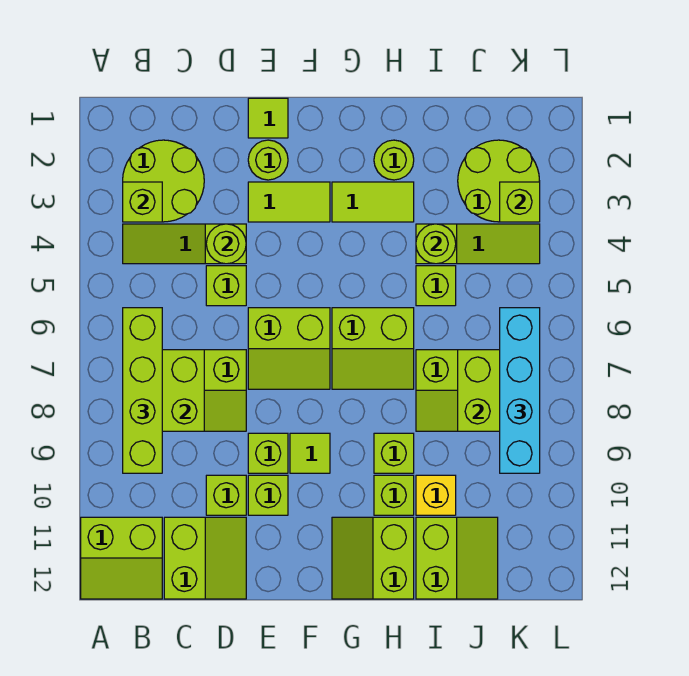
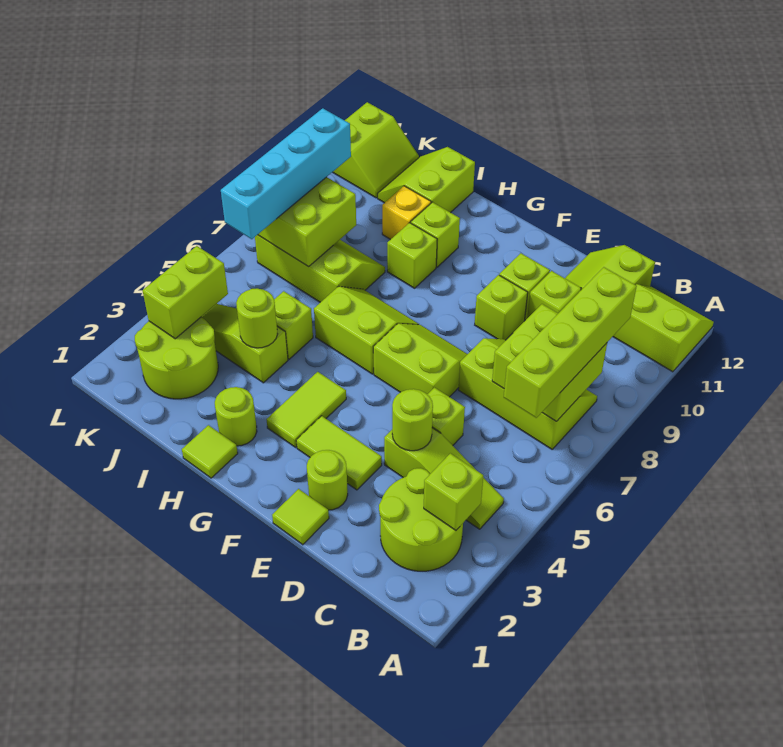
lime tile F9 level 1 -> lime tile H1 level 1
lime tile G3:H3 level 1 -> lime tile G3:G4 level 1
lime slope G11:H12 level 1 top H -> lime slope K11:L12 level 1 top L
lime brick K3 level 2 -> lime brick K3:K4 level 2

